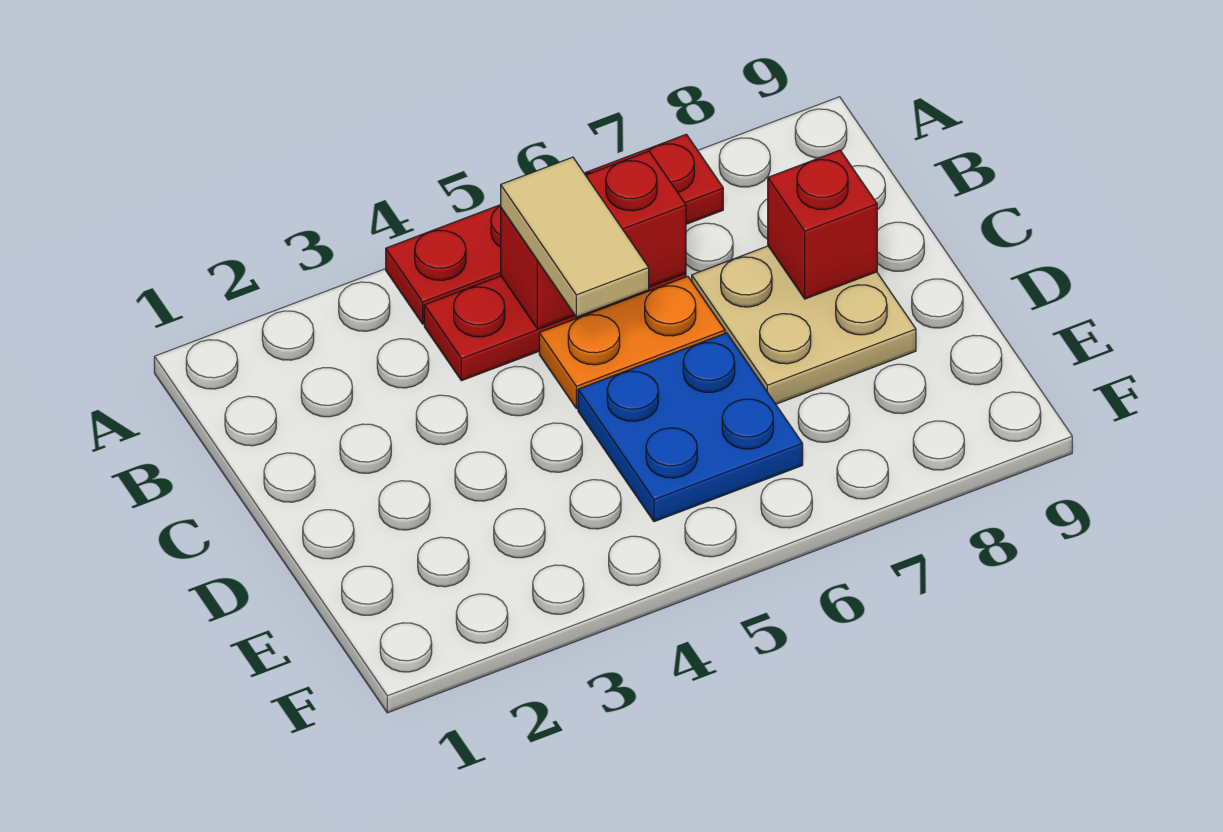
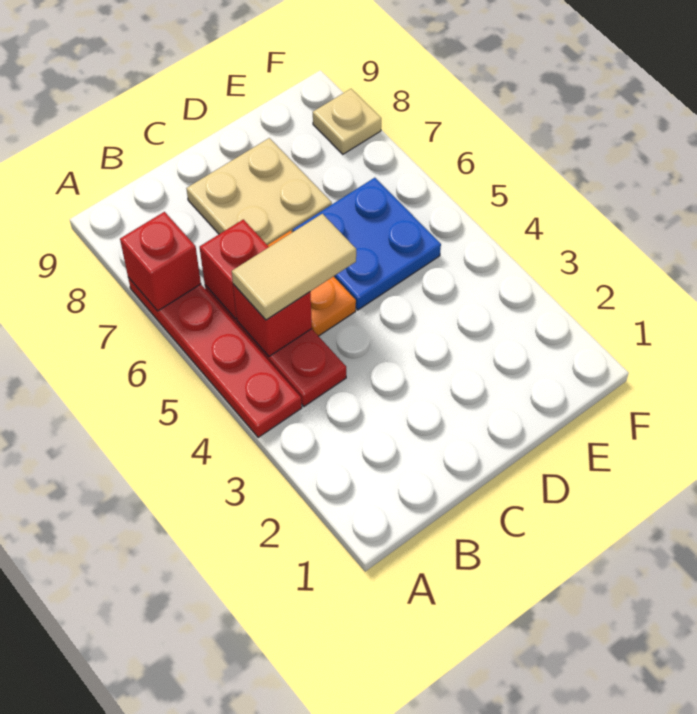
red brick C8 level 2 -> red brick A7 level 2
none -> tan plate F8 level 1

